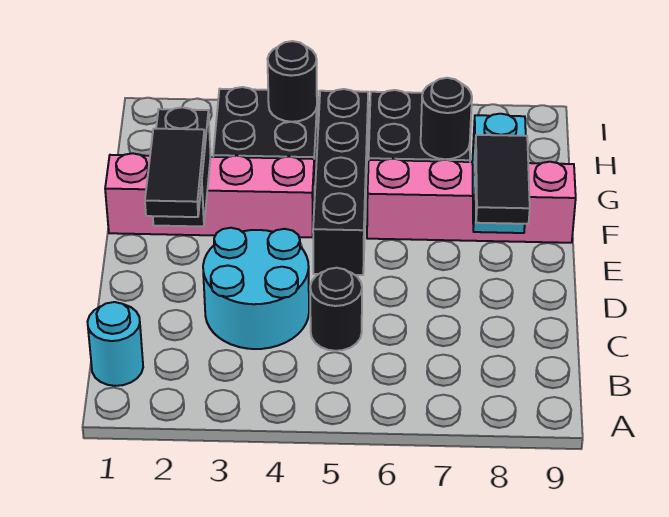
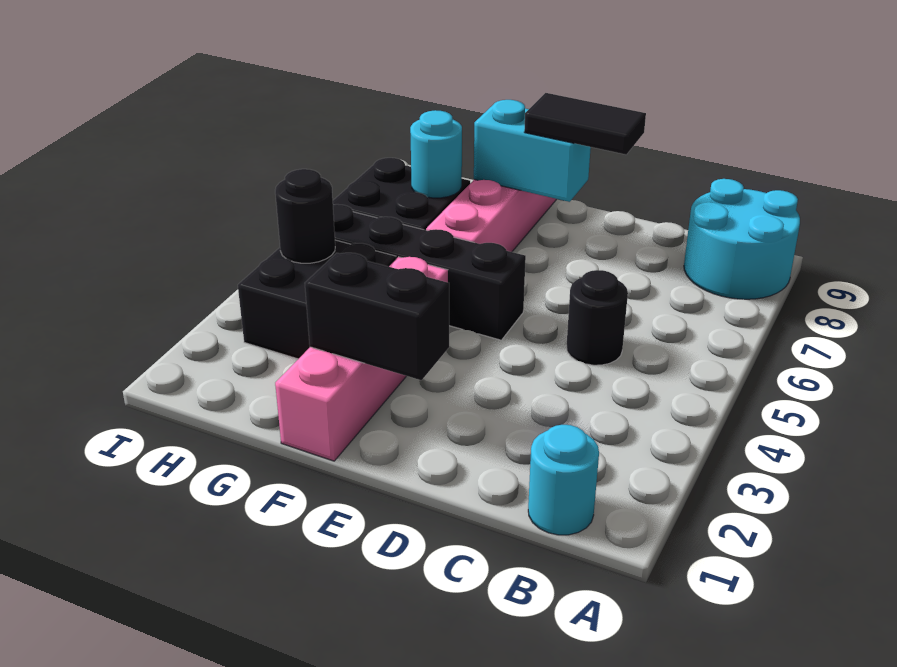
cyan round brick C3:D4 level 1 -> cyan round brick A8:B9 level 1
black tile D2:E2 level 3 -> none
black round brick G7 level 2 -> cyan round brick G7 level 2

